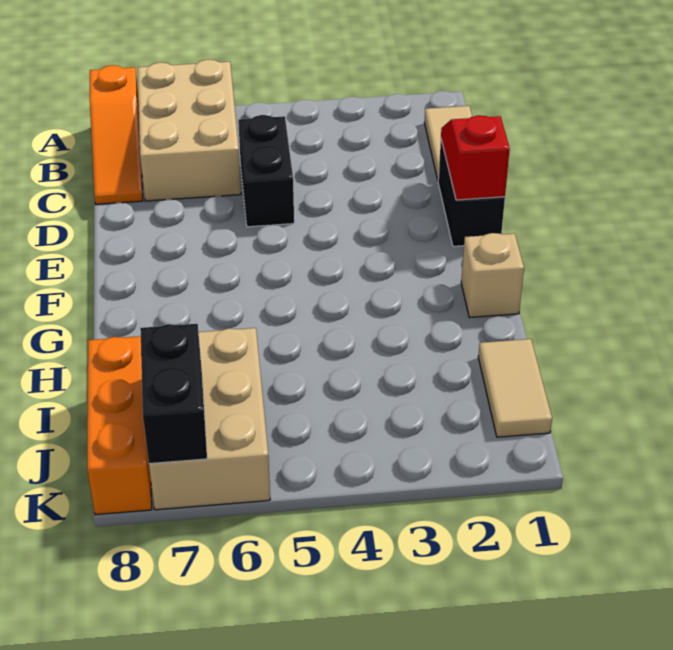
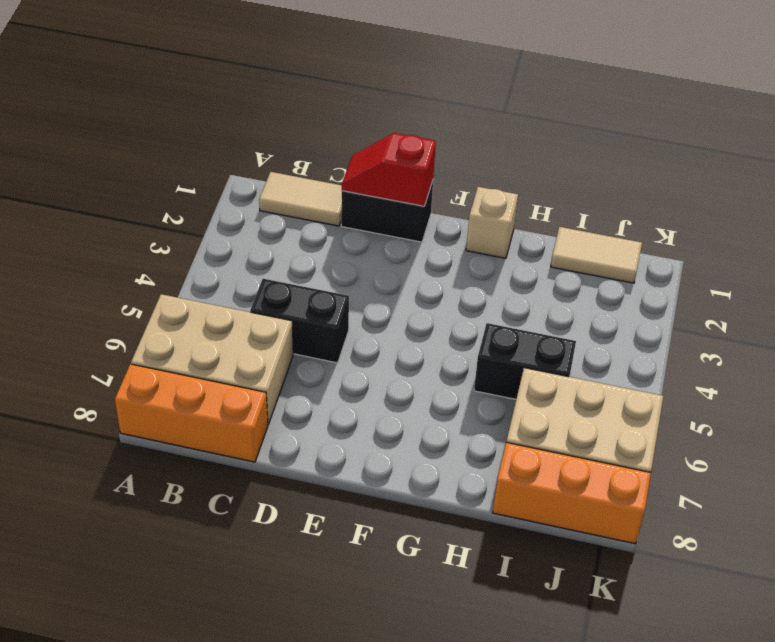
orange slope A8:C8 level 1 top A -> orange brick A8:C8 level 1
black brick J7:K7 level 2 -> black brick H5:I5 level 1

